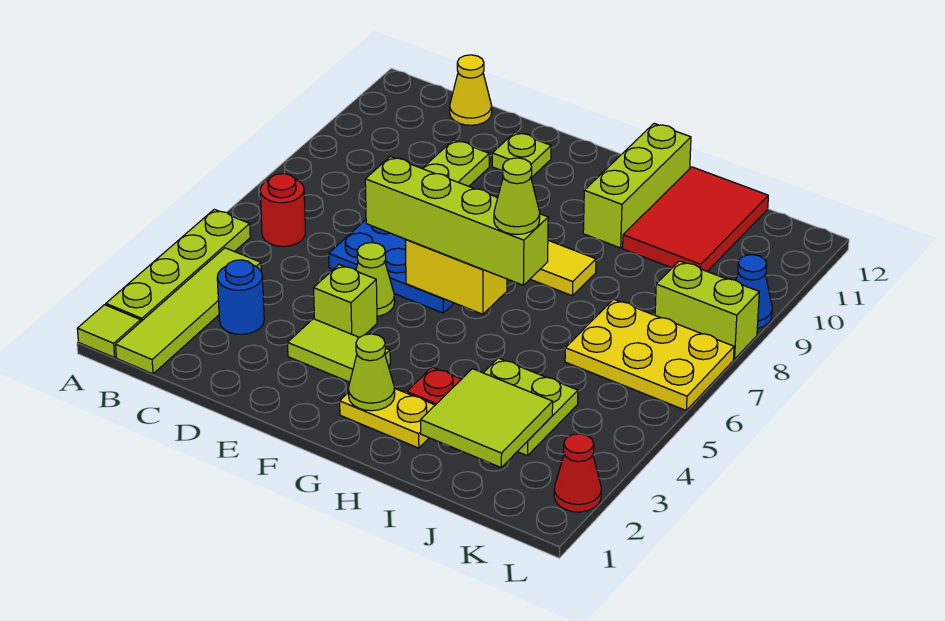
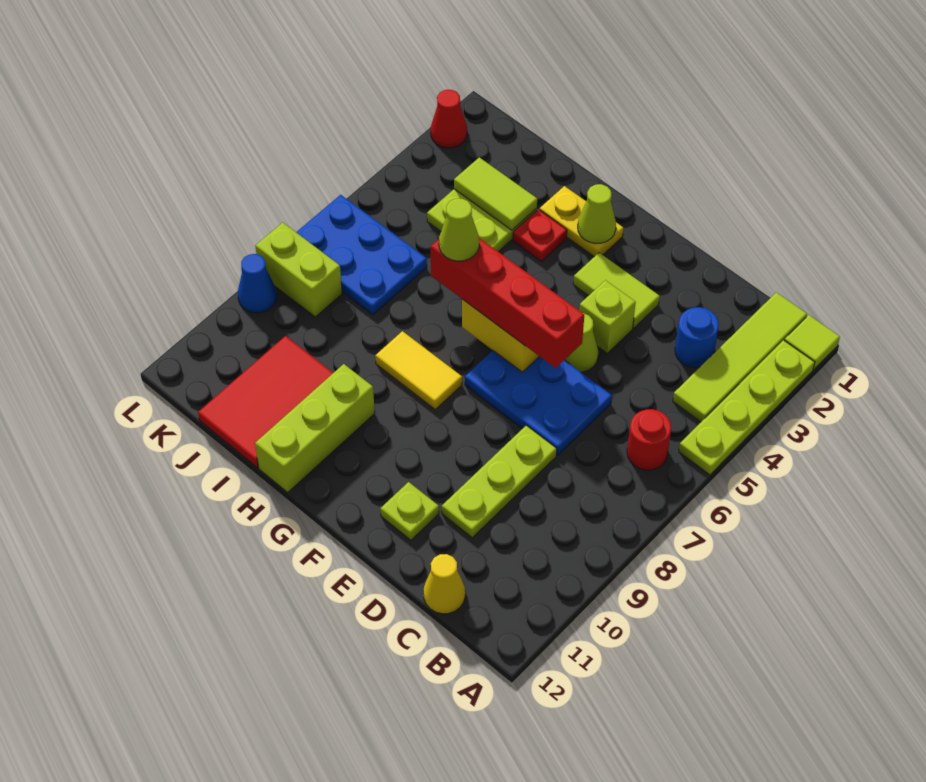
lime brick E6:H6 level 3 -> red brick E6:H6 level 3
lime tile I2:J3 level 2 -> lime tile I3:J3 level 2
yellow plate J6:L7 level 1 -> blue plate J6:L7 level 1

